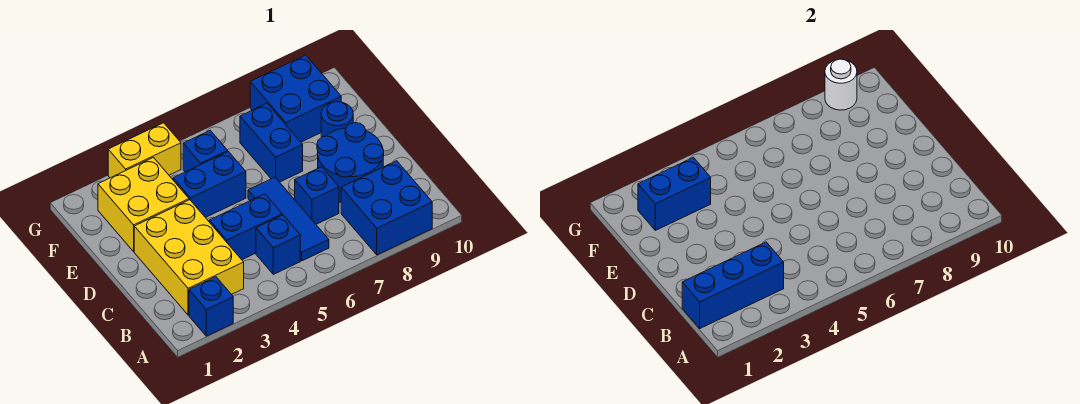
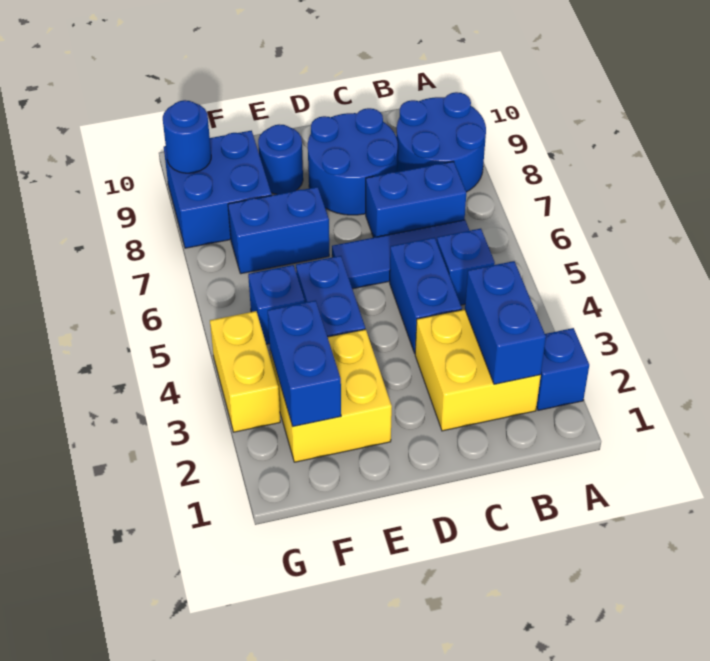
blue brick A8:B9 level 1 -> blue round brick A8:B9 level 1
blue brick B1:B3 level 2 -> blue brick B2:B3 level 2
yellow brick B2:D3 level 1 -> yellow brick B2:C3 level 1
blue brick C7 level 1 -> blue brick B7:C7 level 1
white round brick G9 level 2 -> blue round brick G9 level 2

